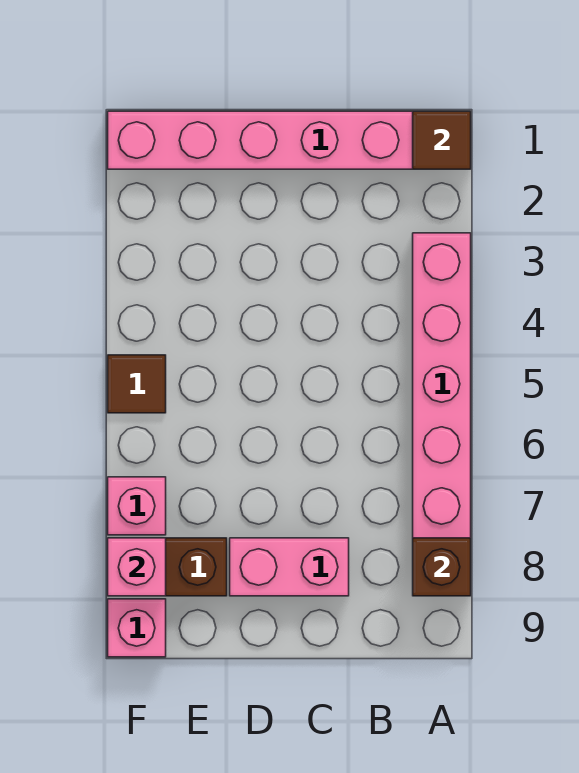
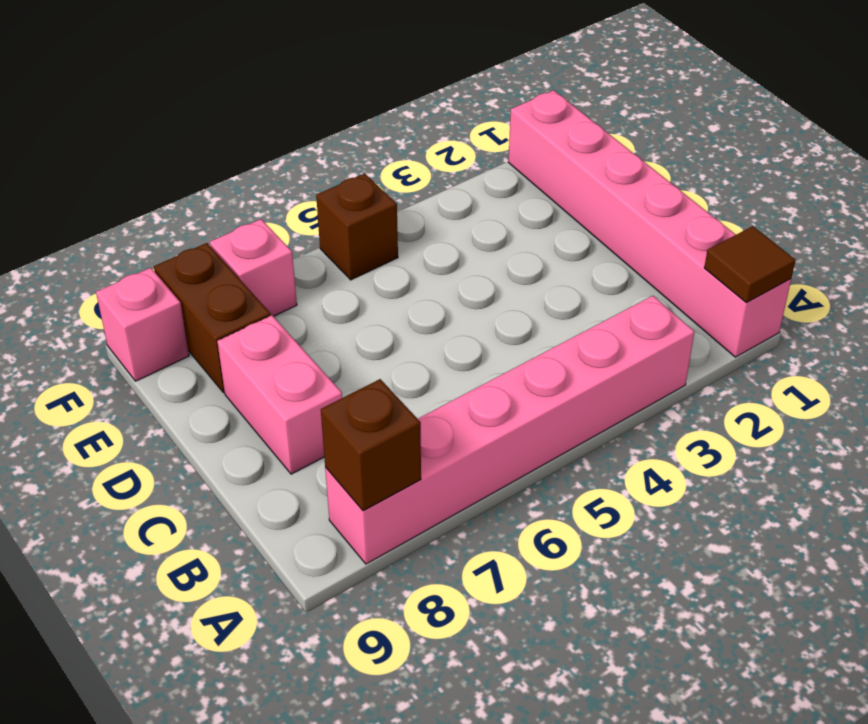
brown tile F5 level 1 -> brown brick F5 level 1
pink brick F8 level 2 -> none

